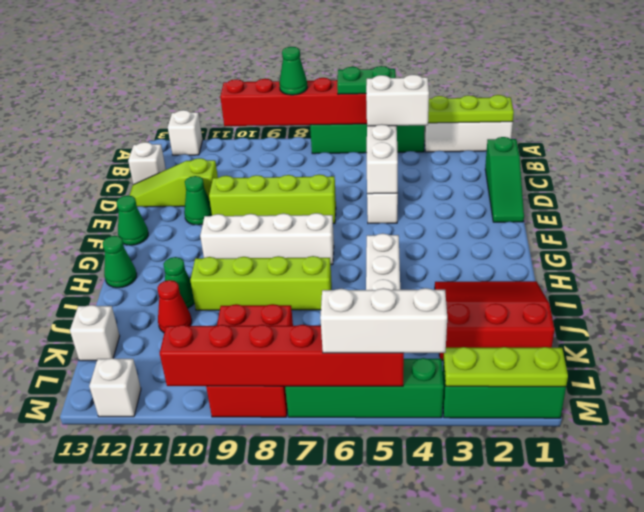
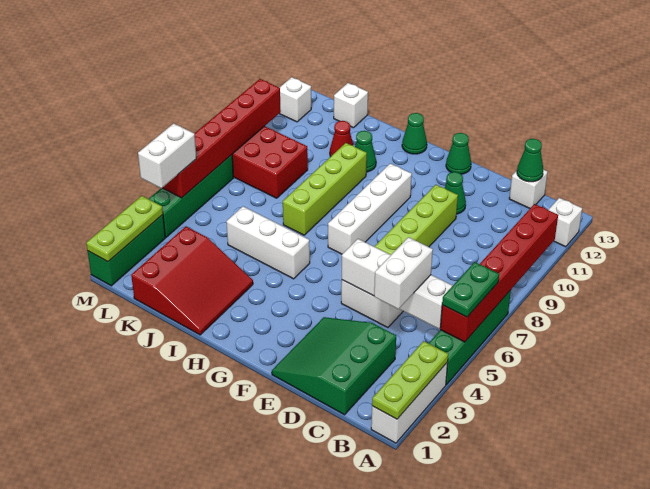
green cone A8 level 3 -> green cone C13 level 2
green slope C1:E1 level 1 top C -> green slope C1:E3 level 1 top C
lime slope D11:D13 level 1 top 11 -> none
white brick M4:M6 level 3 -> white brick M4:M5 level 3

